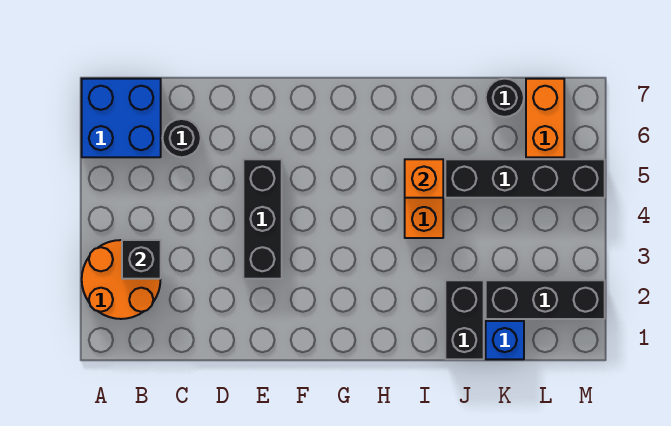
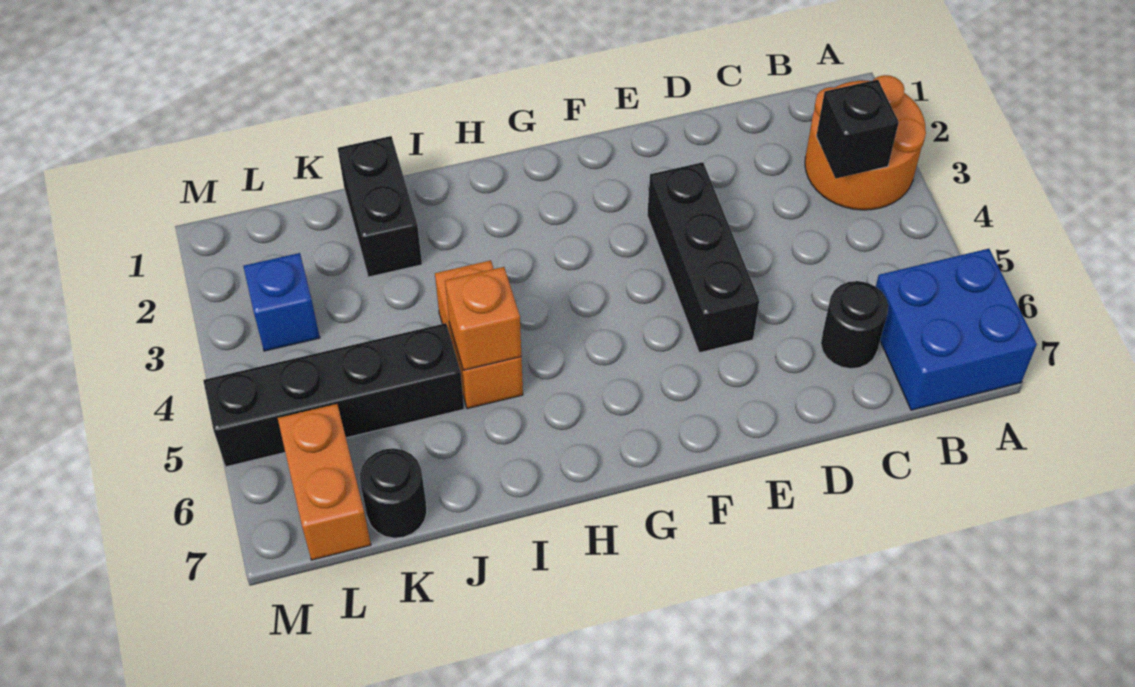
blue brick K1 level 1 -> blue brick L3 level 1
black brick K2:M2 level 1 -> none

